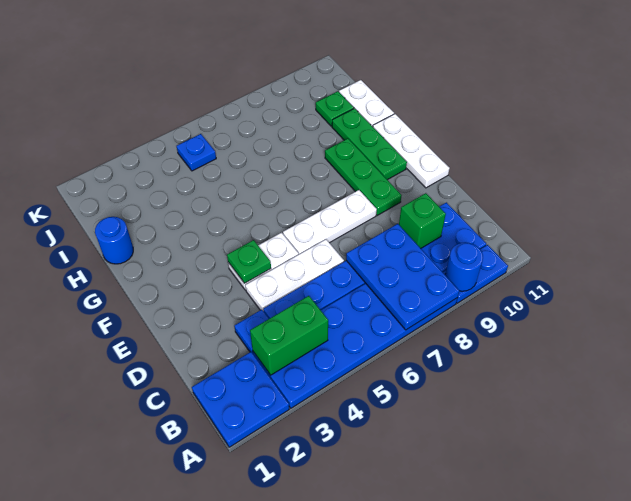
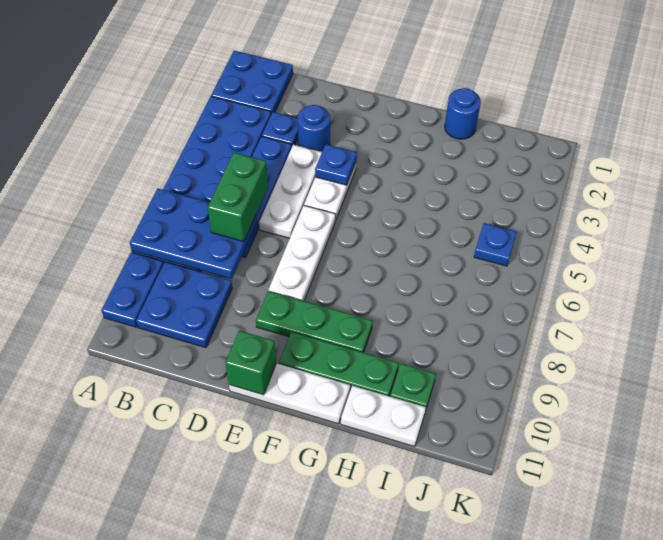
blue round brick A9 level 2 -> blue round brick D3 level 1
green brick B3:B4 level 2 -> green brick C6:C7 level 3
green brick C9 level 2 -> green brick E11 level 2
green plate E4 level 2 -> blue plate E4 level 2

